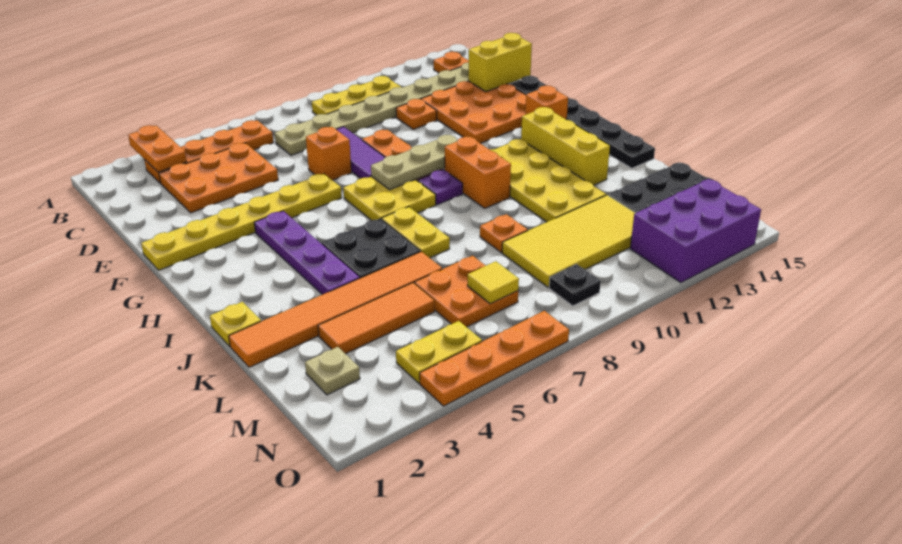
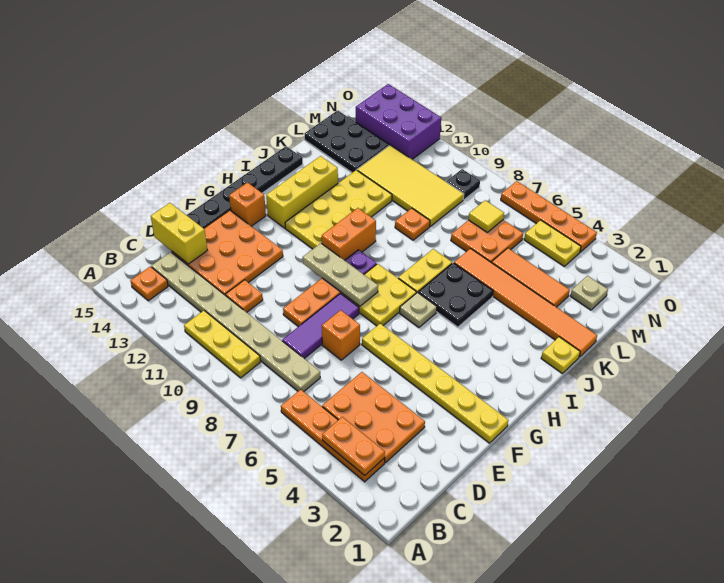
orange plate A3:B3 level 2 -> orange plate B3:B4 level 2
purple plate G4:J4 level 1 -> none
none -> tan plate H6 level 1

